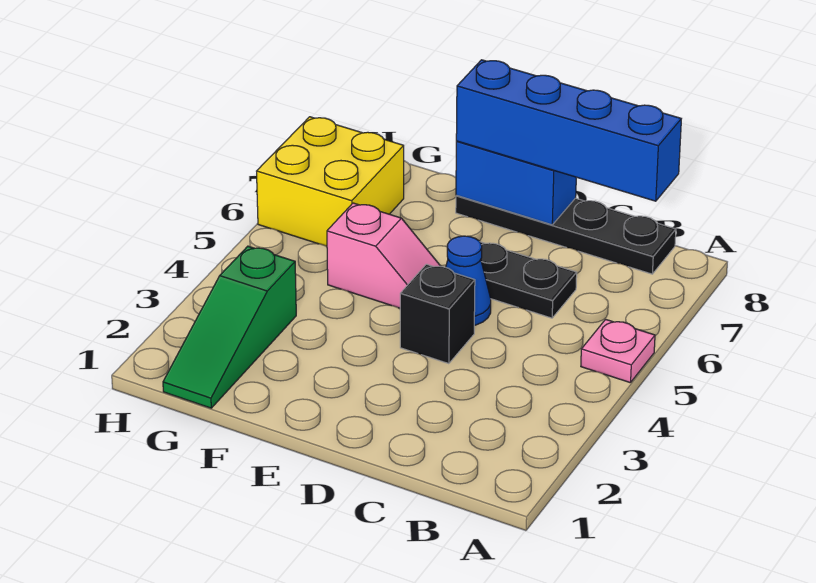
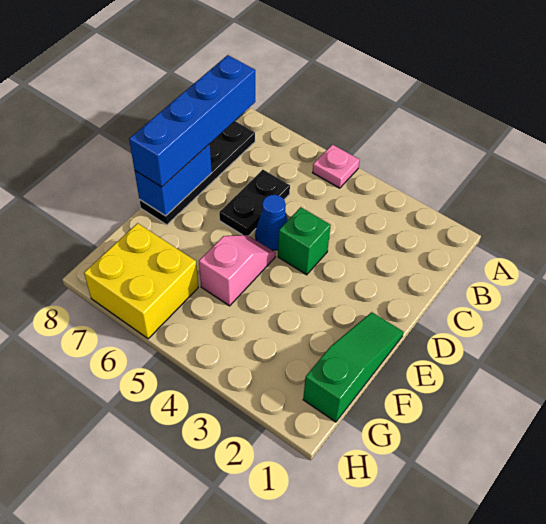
black brick D4 level 1 -> green brick D4 level 1
green slope G1:G3 level 1 top 3 -> green slope E1:G1 level 1 top G

